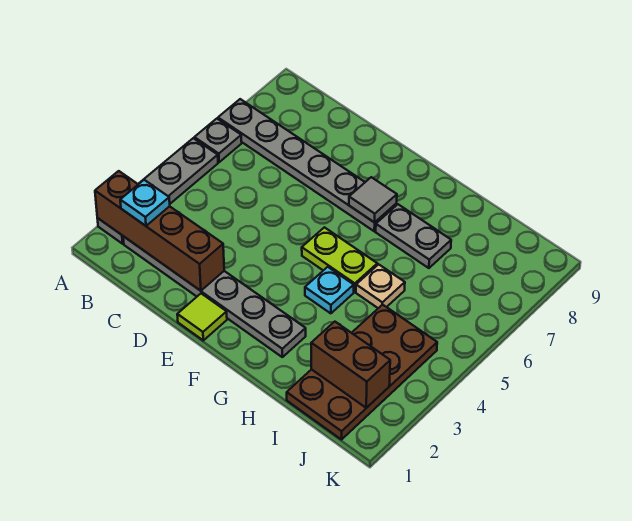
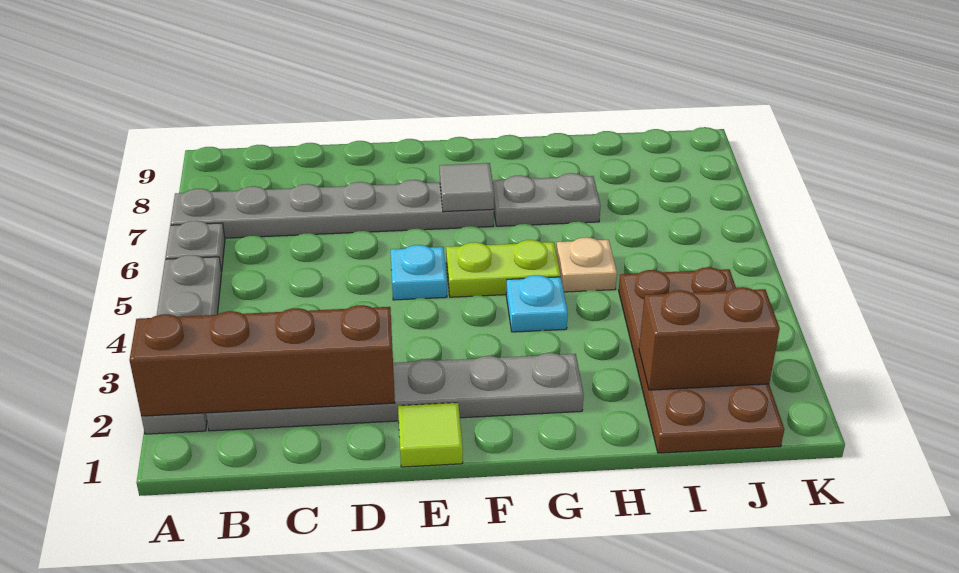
cyan plate B2 level 3 -> cyan plate E5 level 1

